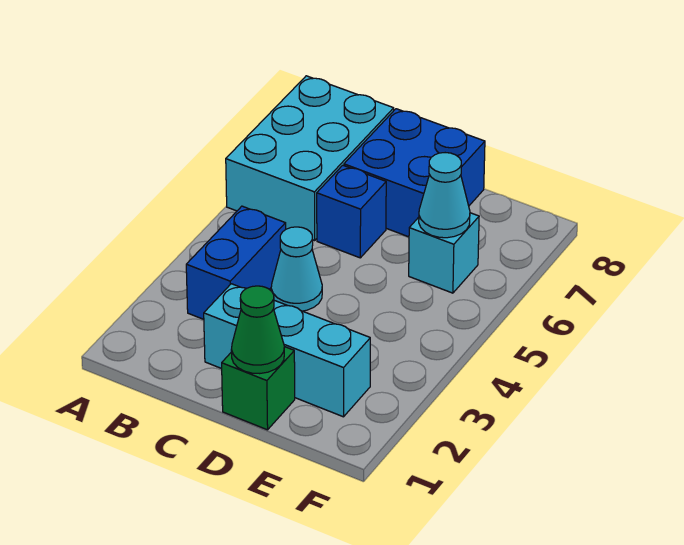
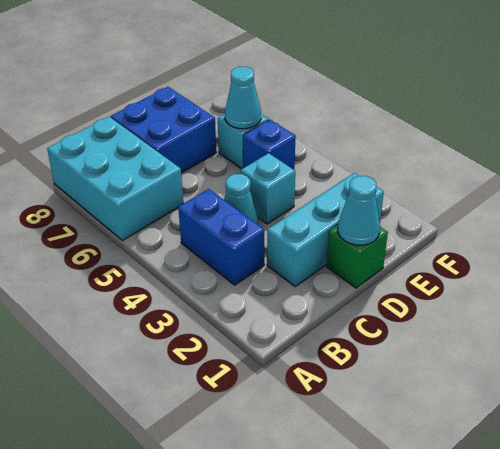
blue brick C6 level 1 -> blue brick E5 level 1
green cone D1 level 2 -> cyan cone D1 level 2
none -> cyan brick D4 level 1

